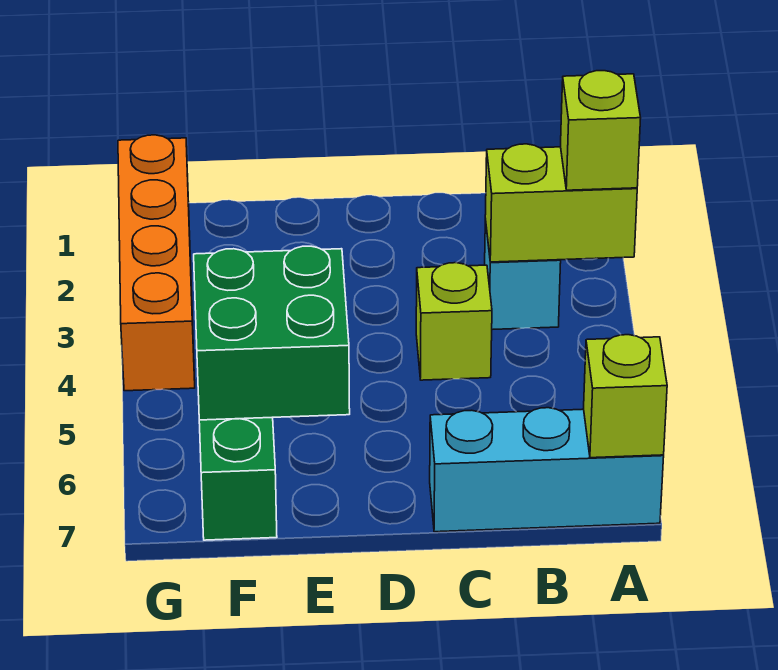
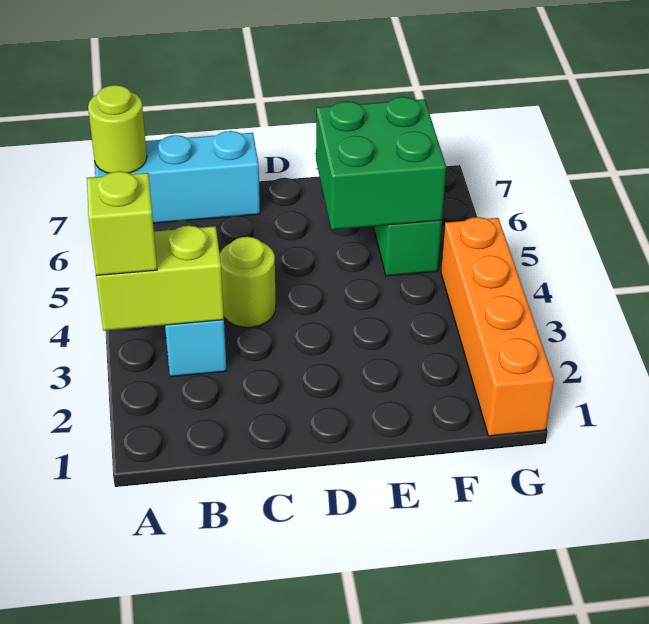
lime brick A7 level 2 -> lime round brick A7 level 2
lime brick C4 level 1 -> lime round brick C4 level 1

